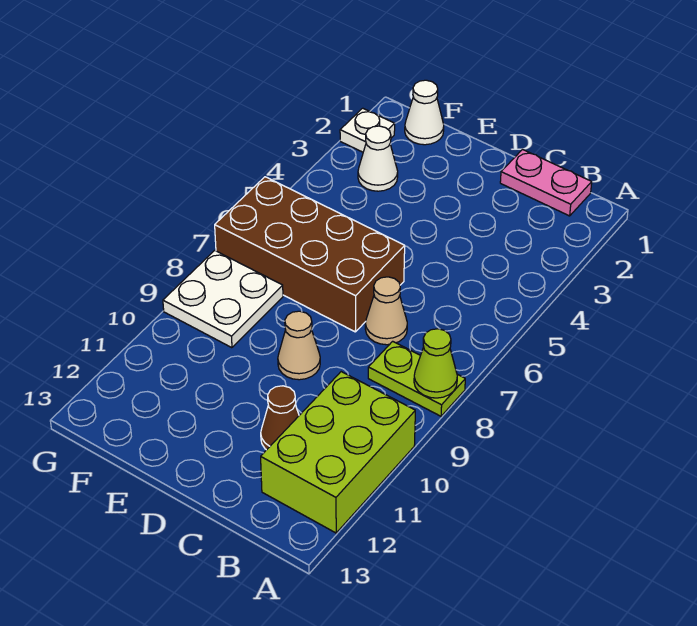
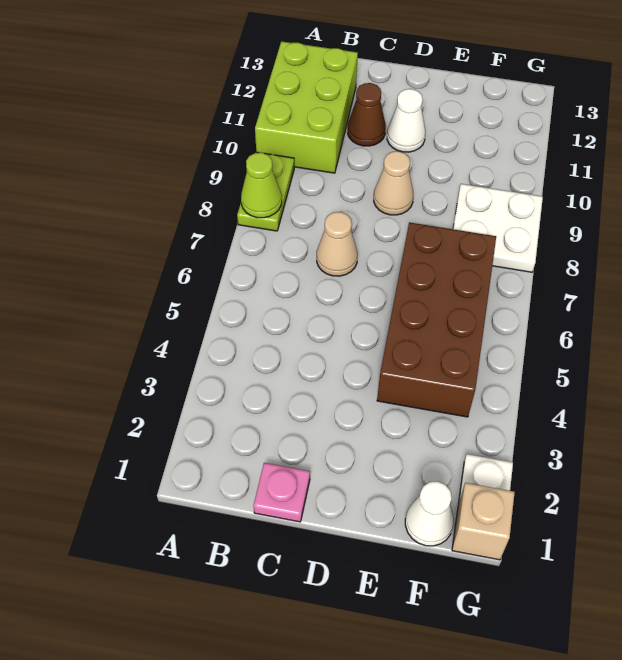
lime plate A8:B8 level 1 -> lime plate A8:A9 level 1
pink plate B1:C1 level 1 -> pink plate C1 level 1
brown brick D6:G7 level 1 -> brown brick E4:F7 level 1
white cone F3 level 1 -> white cone D11 level 1
none -> tan brick G1 level 1

